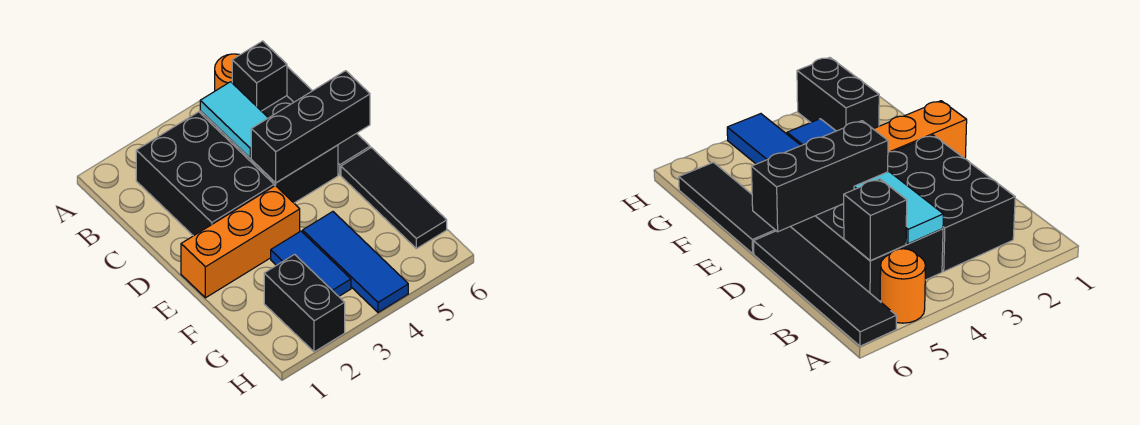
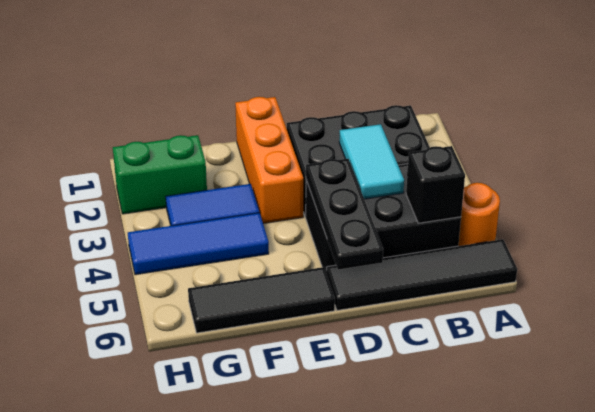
cyan tile B4:C4 level 2 -> cyan tile C3:C4 level 2
black brick D4:D6 level 2 -> black plate D4:D6 level 2
black brick G2:H2 level 1 -> green brick G2:H2 level 1

